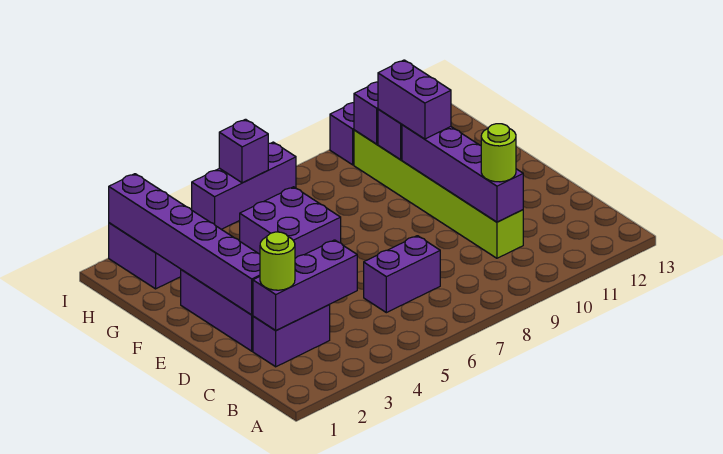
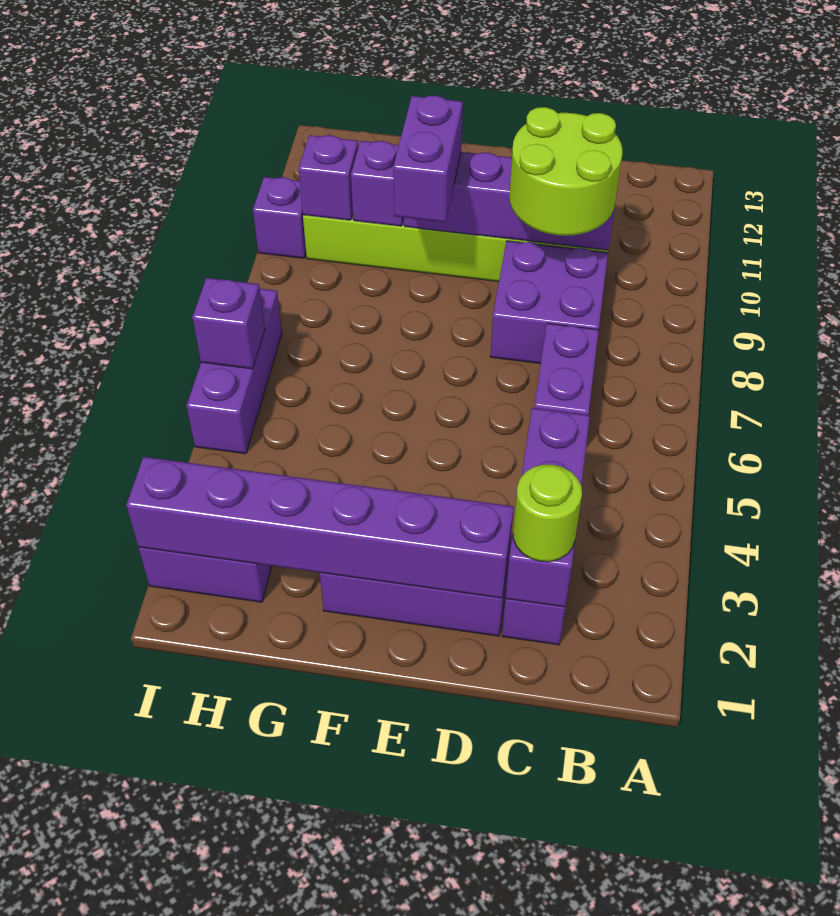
lime round brick C10 level 3 -> lime round brick C9:D10 level 3
purple brick F5:G6 level 1 -> purple brick C8:D9 level 1
purple brick F10:G10 level 3 -> purple brick F9:F10 level 3

